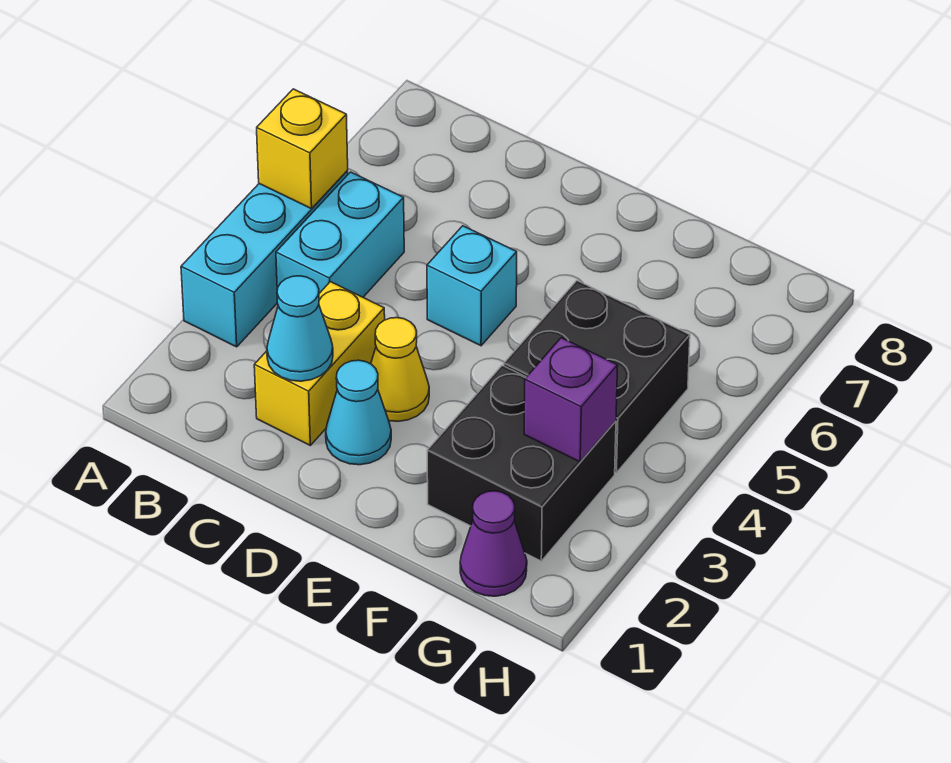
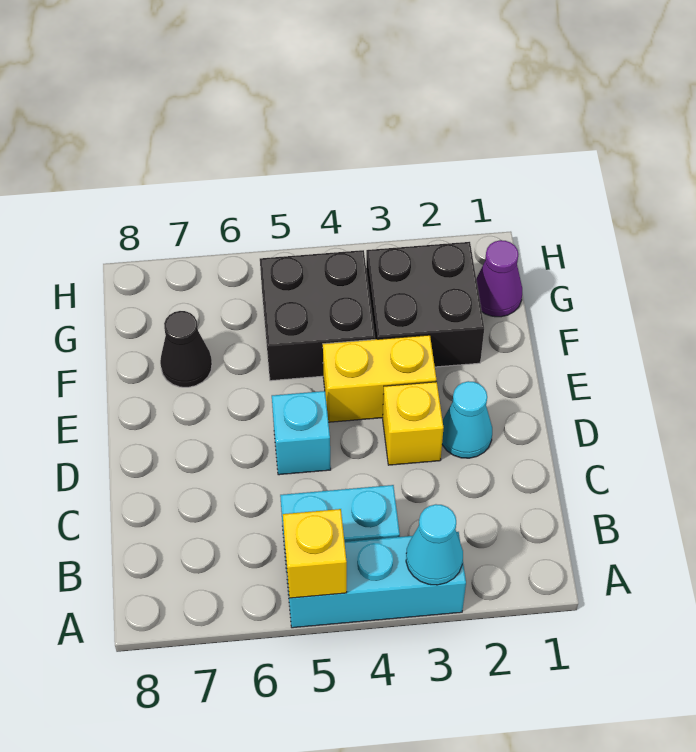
yellow brick C2:C3 level 1 -> yellow brick E3:E4 level 1
cyan cone C2 level 2 -> cyan cone A3 level 2
yellow cone D3 level 1 -> yellow brick D3 level 1
none -> black cone F7 level 1
purple brick G3 level 2 -> none

